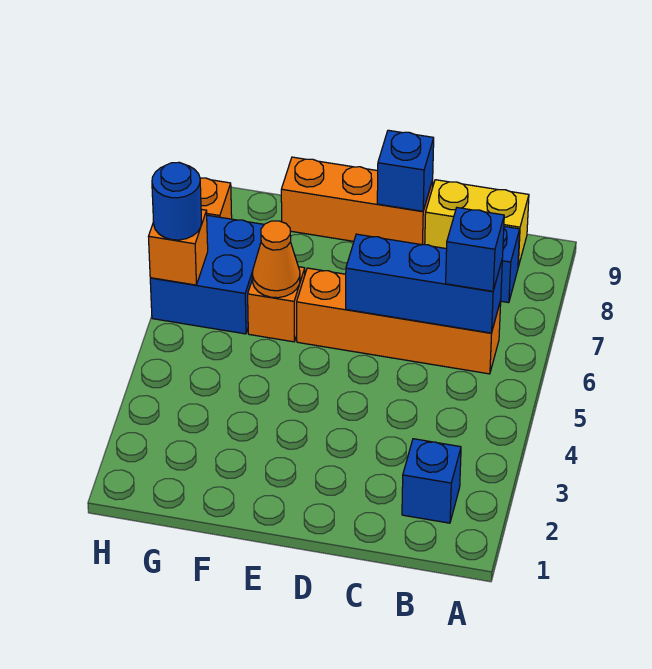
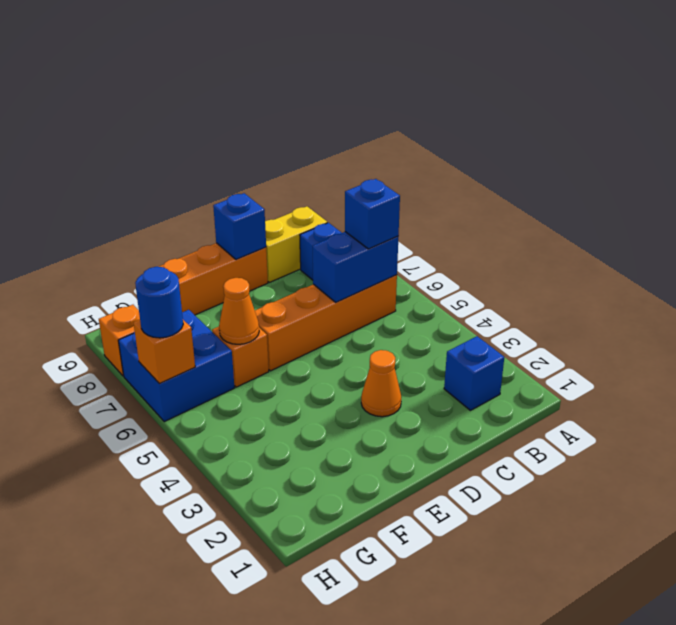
blue brick B6:D6 level 2 -> blue brick B6:C6 level 2
none -> orange cone D3 level 1

